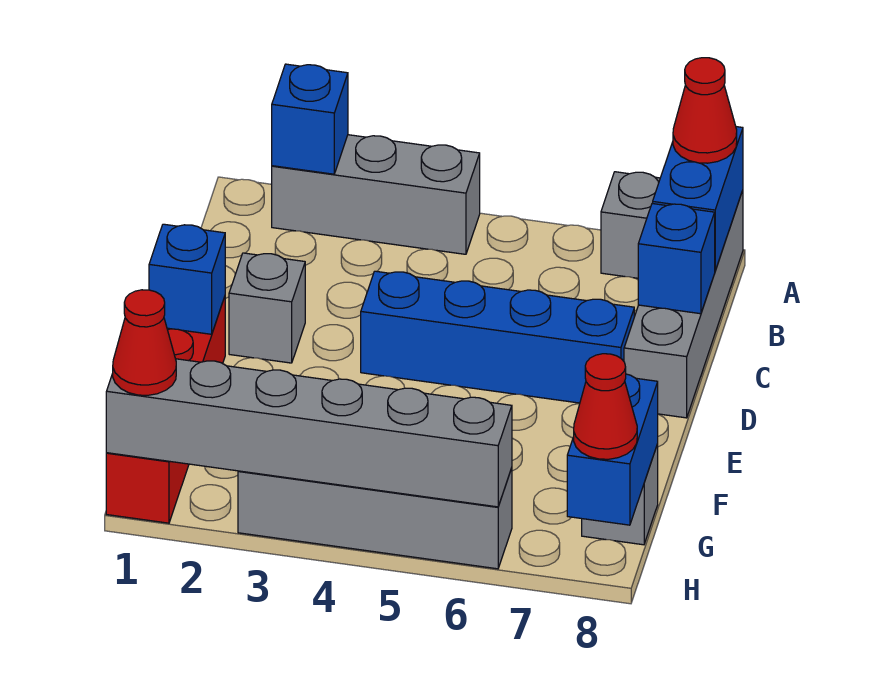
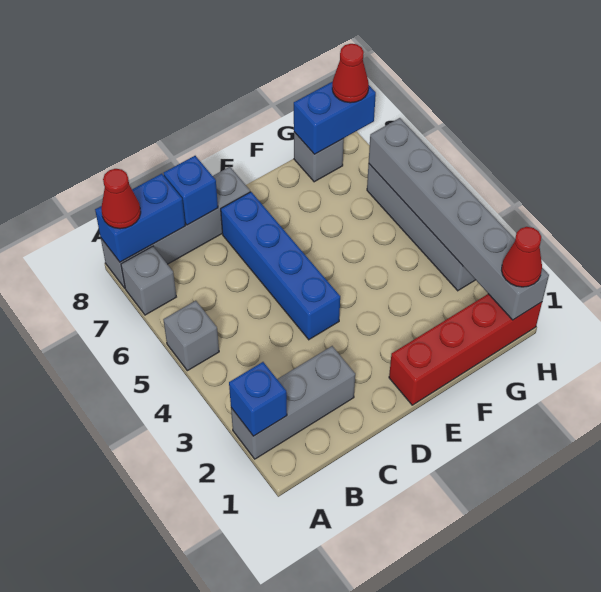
grey brick A2:A4 level 1 -> grey brick A2:C2 level 1
grey brick D2 level 1 -> grey brick A5 level 1
blue brick E1 level 2 -> none

